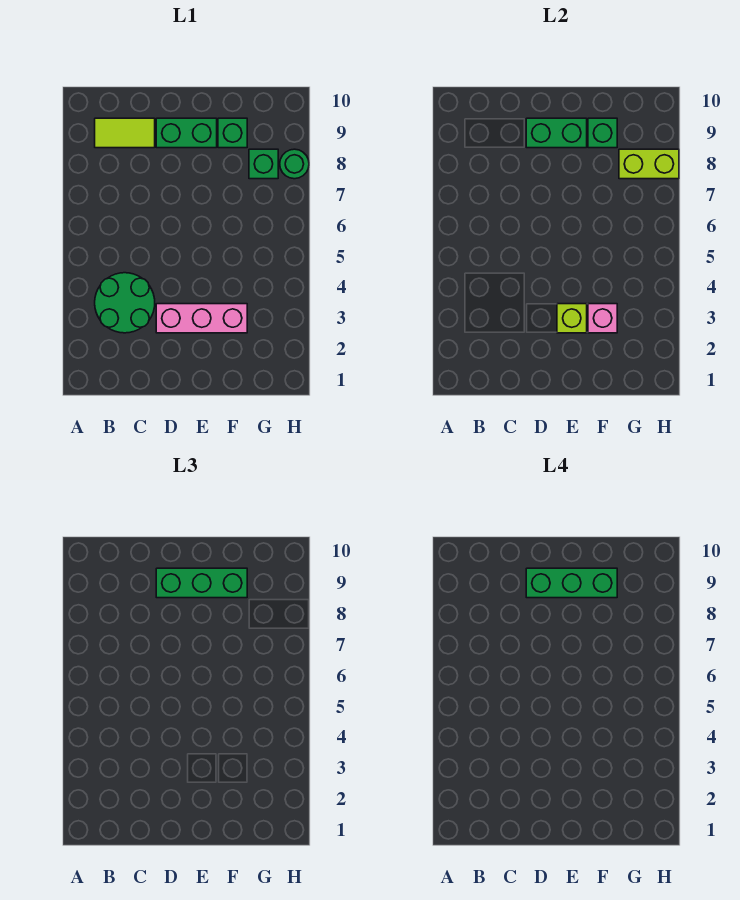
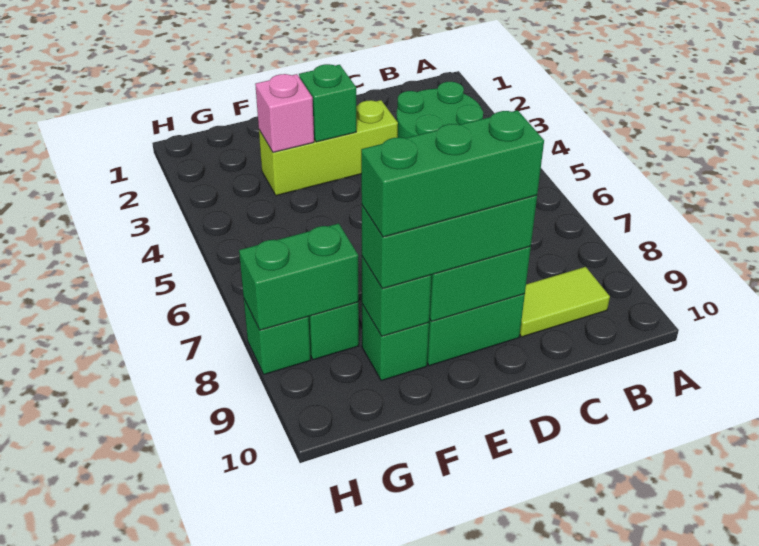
pink brick D3:F3 level 1 -> lime brick D3:F3 level 1
lime brick E3 level 2 -> green brick E3 level 2
lime brick G8:H8 level 2 -> green brick G8:H8 level 2
green round brick H8 level 1 -> green brick H8 level 1

